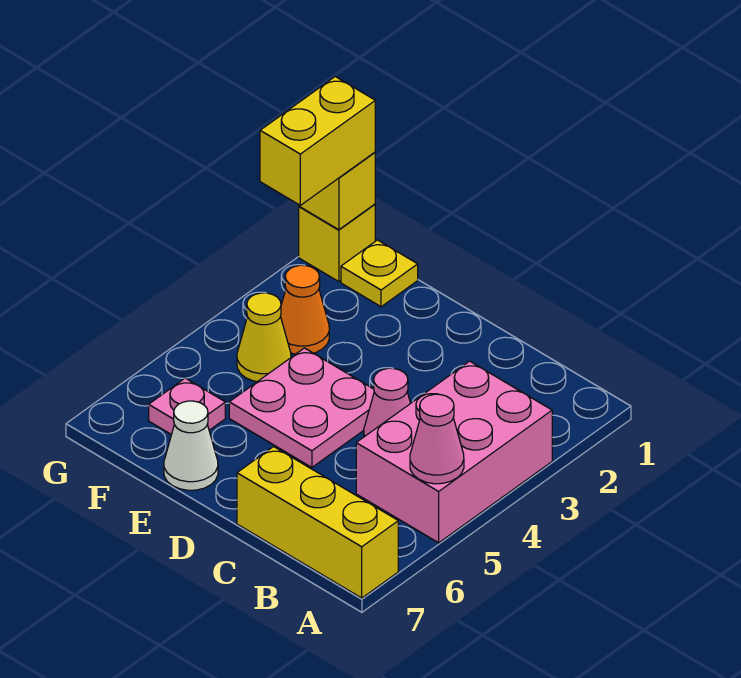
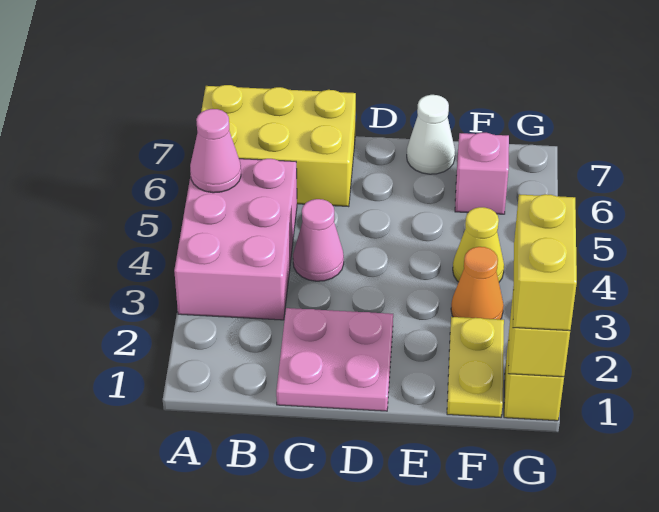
yellow brick A7:C7 level 1 -> yellow brick A6:C7 level 1
pink plate D4:E5 level 1 -> pink plate C1:D2 level 1
yellow plate F1 level 1 -> yellow plate F1:F2 level 1
pink plate F6 level 1 -> pink brick F6 level 1

